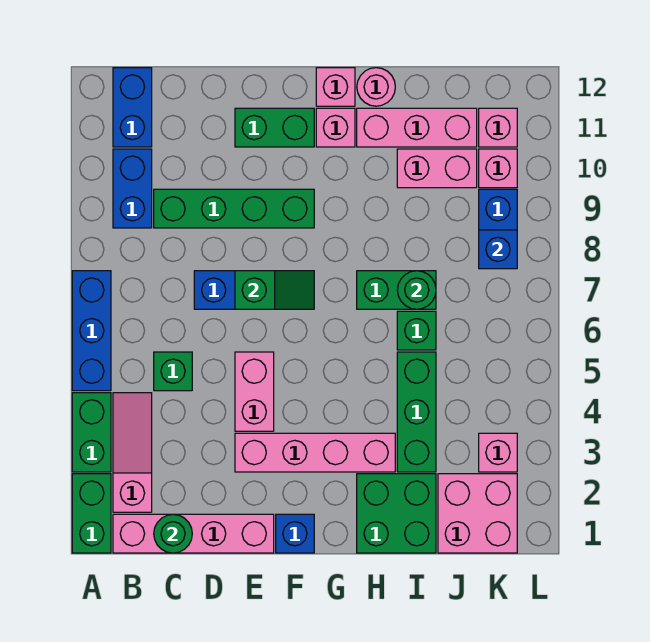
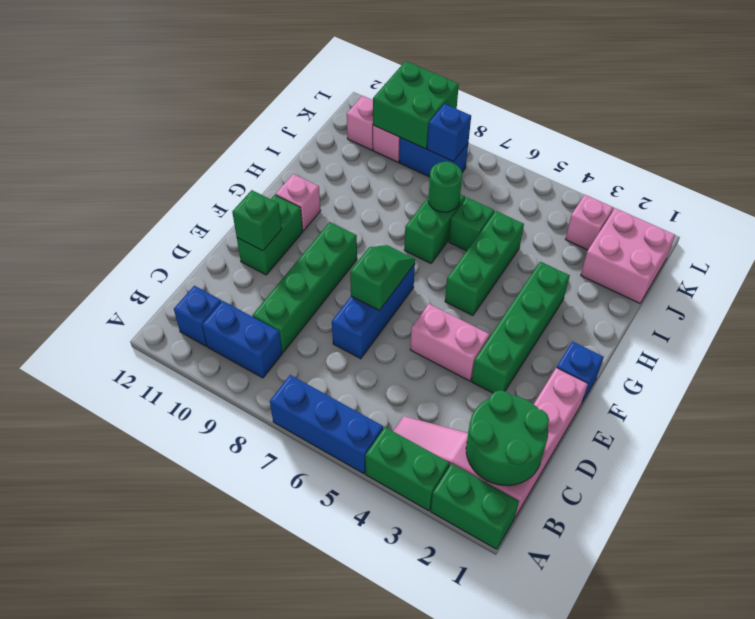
blue brick B11:B12 level 1 -> blue brick B11 level 1
green round brick C1 level 2 -> green round brick B1:C2 level 2
green brick C5 level 1 -> green brick E11 level 2
pink brick E3:H3 level 1 -> green brick E3:H3 level 1
pink brick G12 level 1 -> none
green brick H1:I2 level 1 -> green brick K9:L10 level 2
pink brick H11:J11 level 1 -> none
pink round brick H12 level 1 -> none
green brick I3:I5 level 1 -> green brick G5:I5 level 1
pink brick I10:J10 level 1 -> none

